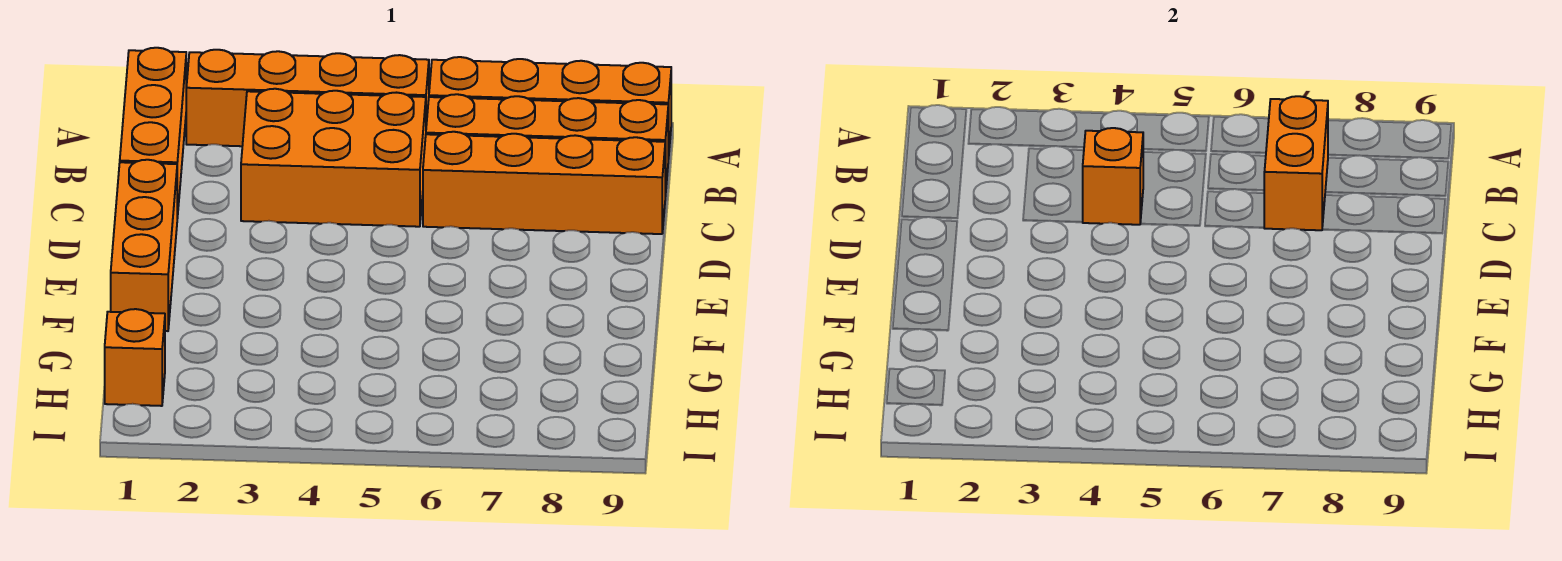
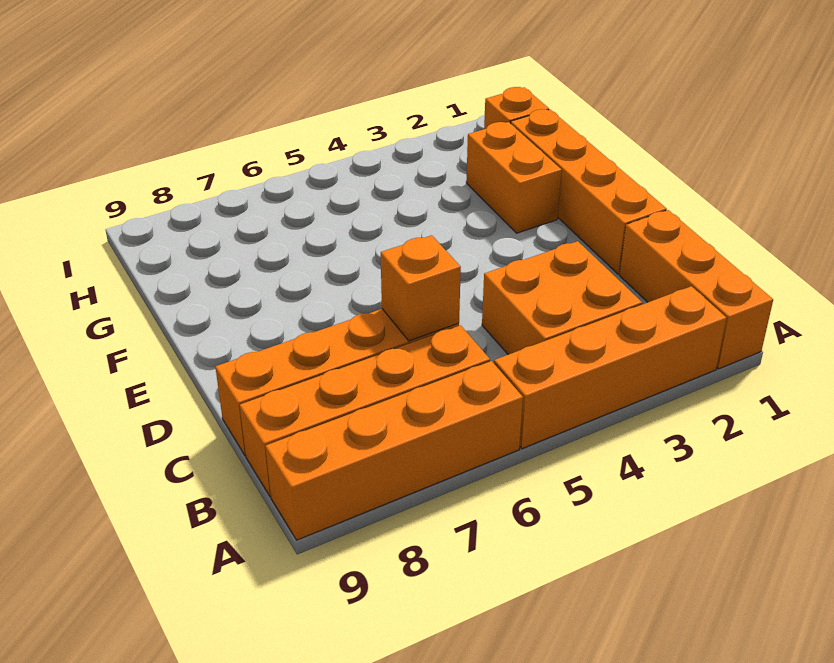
orange brick B3:C5 level 1 -> orange brick B3:C4 level 1
orange brick B7:C7 level 2 -> orange brick F2:G2 level 1
orange brick C4 level 2 -> orange brick C6 level 2
orange brick D1:F1 level 1 -> orange brick D1:G1 level 1

